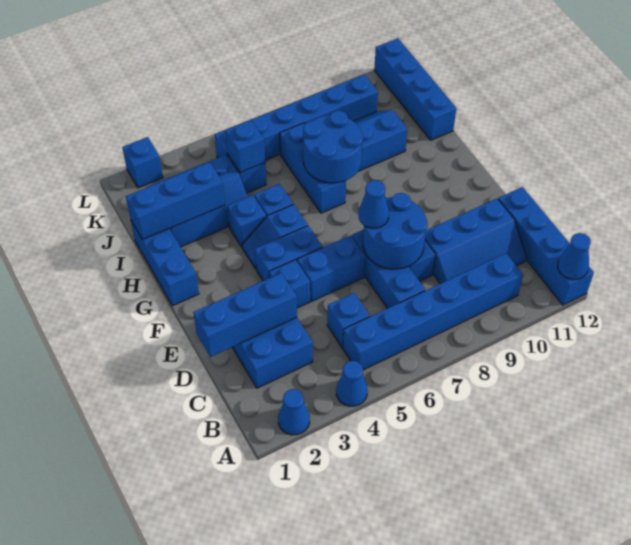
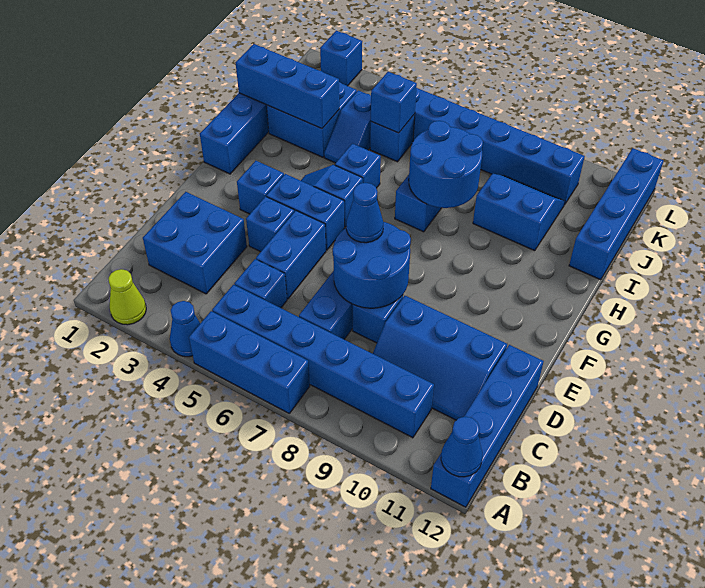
blue cone A2 level 1 -> lime cone A2 level 1
blue brick D1:D3 level 2 -> blue brick A5:A7 level 1
blue brick E5:E6 level 1 -> blue brick D5:E5 level 1
blue brick H4 level 1 -> blue brick F3 level 1

